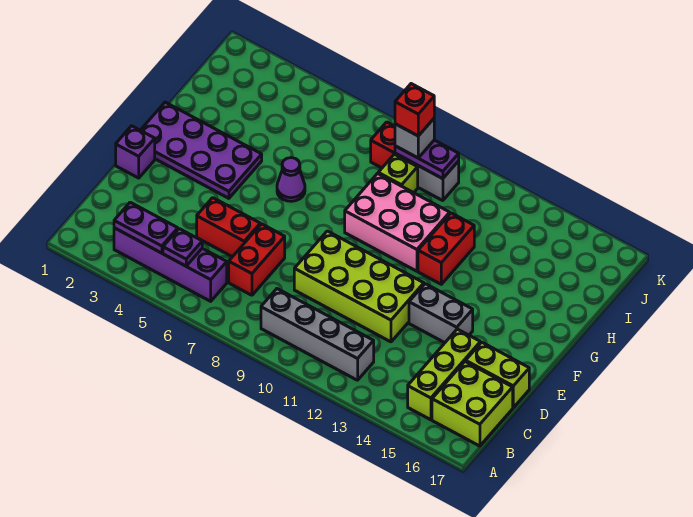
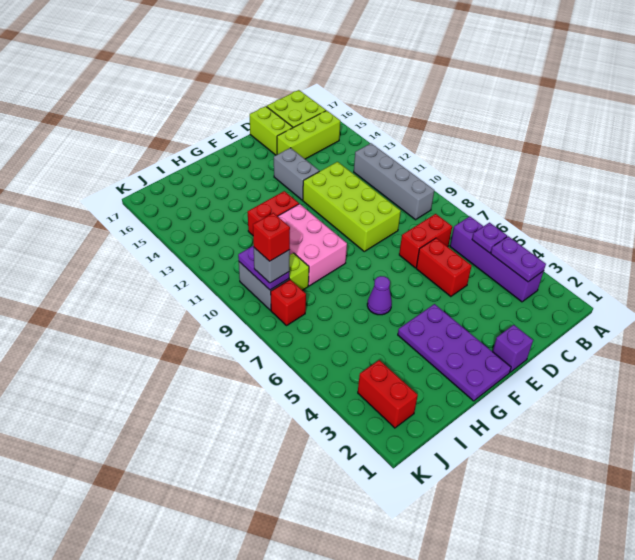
none -> red brick J2:J3 level 1

